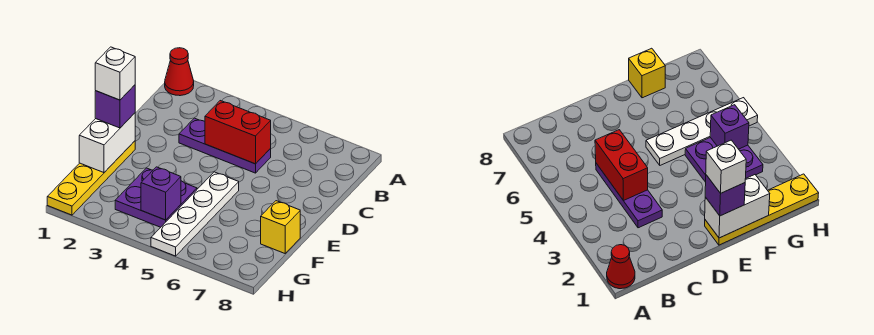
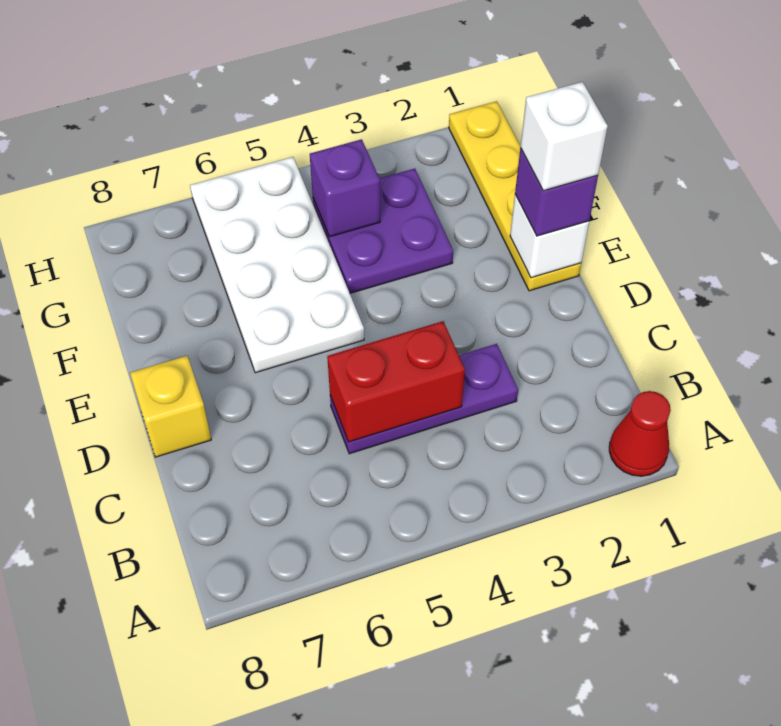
white brick E1:F1 level 2 -> white brick E1 level 2
white plate E5:H5 level 1 -> white plate E5:H6 level 1
yellow brick F8 level 1 -> yellow brick D8 level 1

